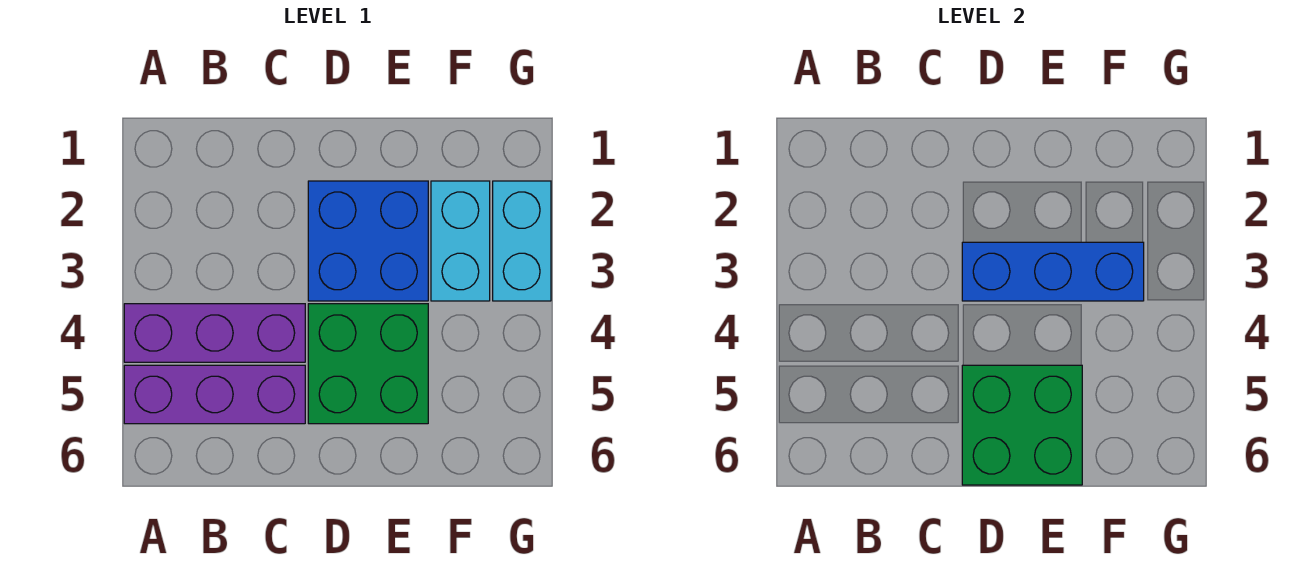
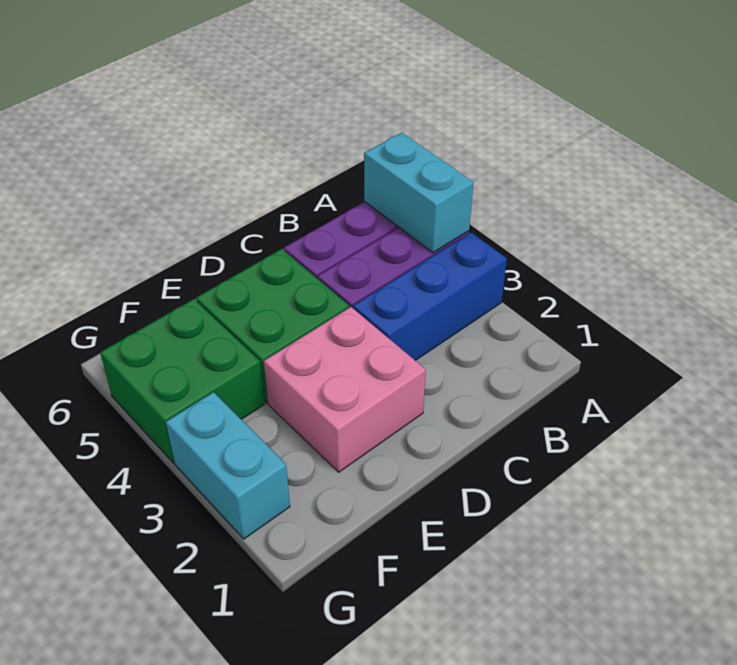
blue brick D2:E3 level 1 -> pink brick D2:E3 level 1
blue brick D3:F3 level 2 -> blue brick A3:C3 level 1
green brick D5:E6 level 2 -> green brick F4:G5 level 1
cyan brick F2:F3 level 1 -> cyan brick A4:A5 level 2

